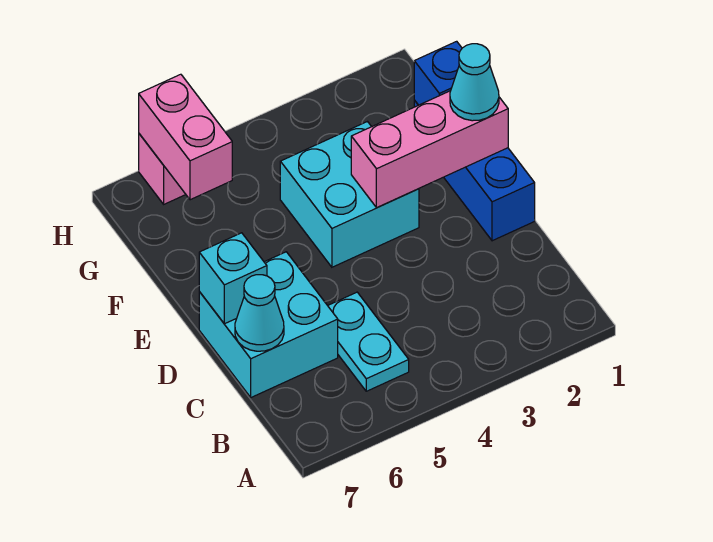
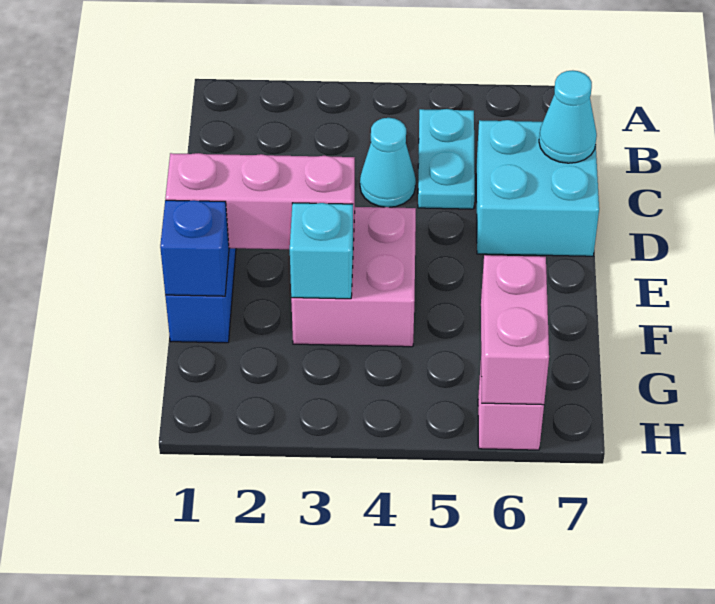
cyan brick D7 level 2 -> cyan brick F3 level 2
cyan cone E1 level 3 -> cyan cone C4 level 1
cyan brick E3:F4 level 1 -> pink brick E3:F4 level 1

